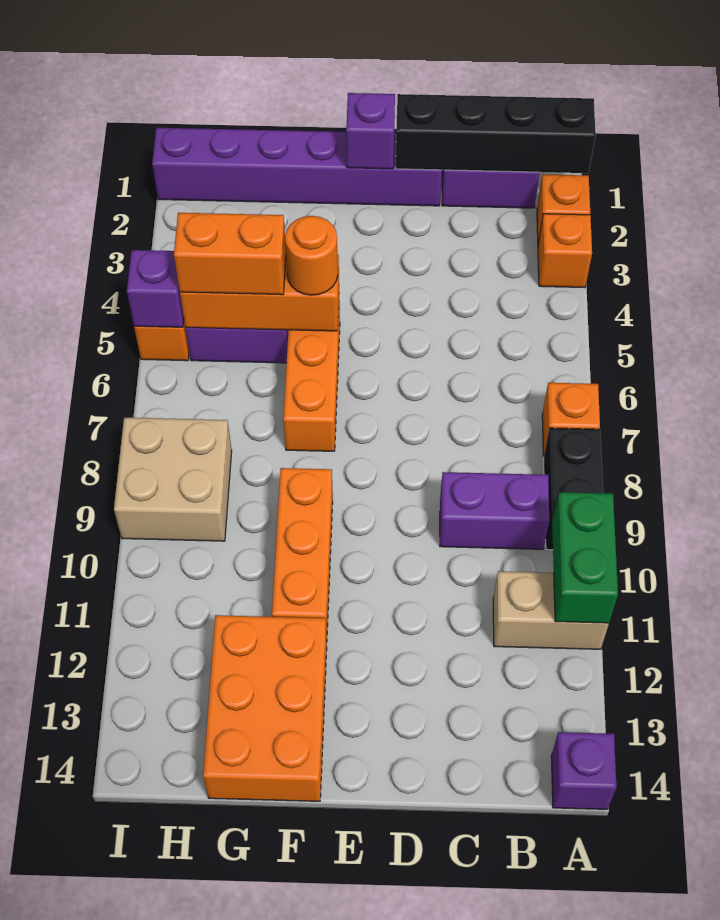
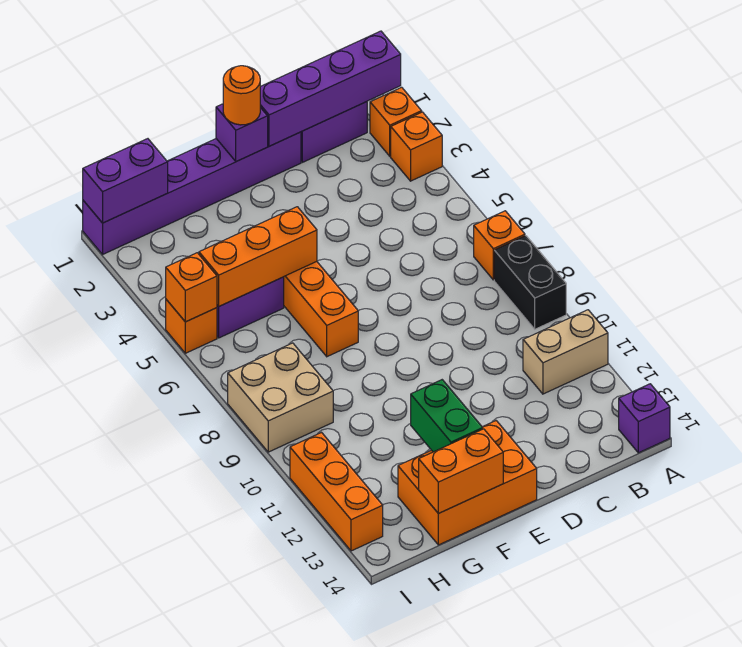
black brick A1:D1 level 2 -> purple brick A1:D1 level 2
green brick A10:A11 level 2 -> green brick F12:F13 level 2
purple brick B9:C9 level 1 -> purple brick H1:I1 level 2
orange round brick F5 level 3 -> orange round brick E1 level 3
orange brick F9:F11 level 1 -> orange brick I11:I13 level 1
orange brick F12:G14 level 1 -> orange brick E13:G14 level 1
orange brick G5:H5 level 3 -> orange brick F14:G14 level 2
purple brick I5 level 2 -> orange brick I5 level 2

